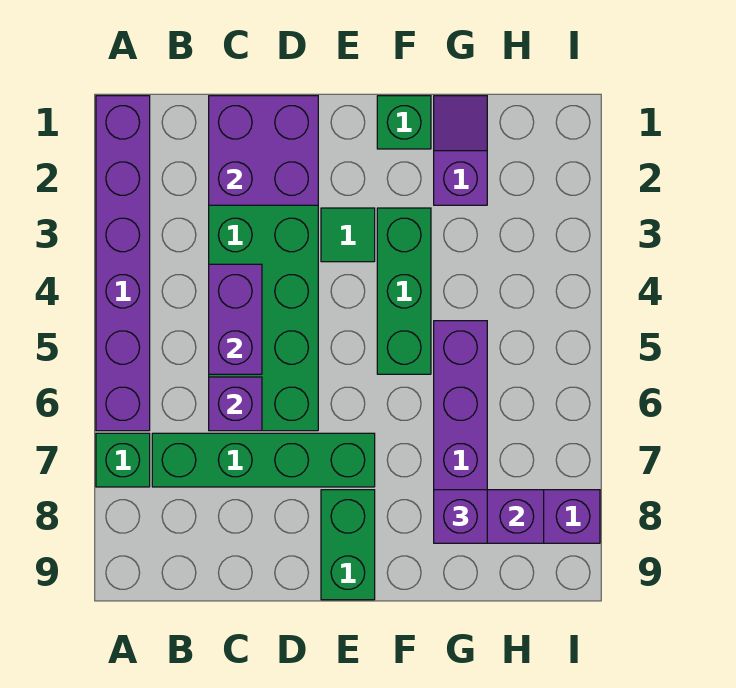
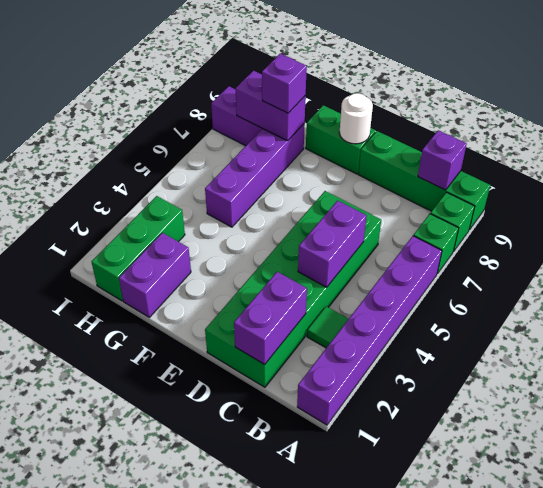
green brick B7:E7 level 1 -> green brick A9:D9 level 1
purple brick C1:D2 level 2 -> purple brick C1:C2 level 2
purple brick C6 level 2 -> purple brick B9 level 2
green tile E3 level 1 -> green tile B3 level 1
green brick E8:E9 level 1 -> green brick E9:F9 level 1
none -> white round brick E9 level 2
green brick F1 level 1 -> green brick A8 level 1
green brick F3:F5 level 1 -> green brick H1:H3 level 1
purple slope G1:G2 level 1 top 2 -> purple brick G1:G2 level 1

